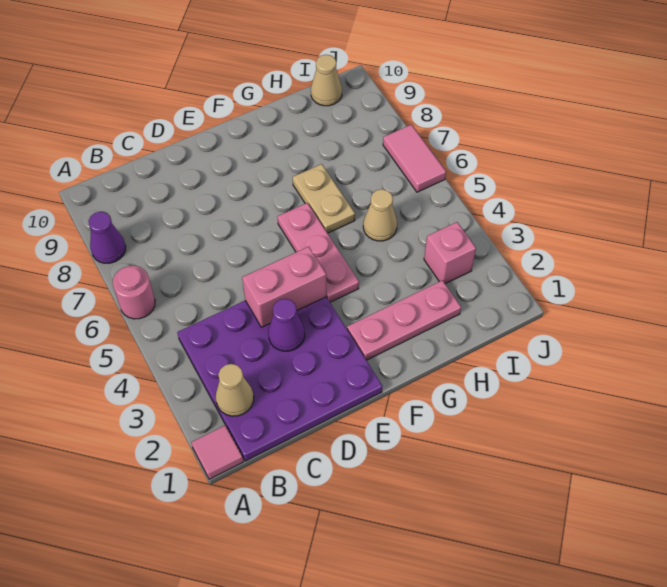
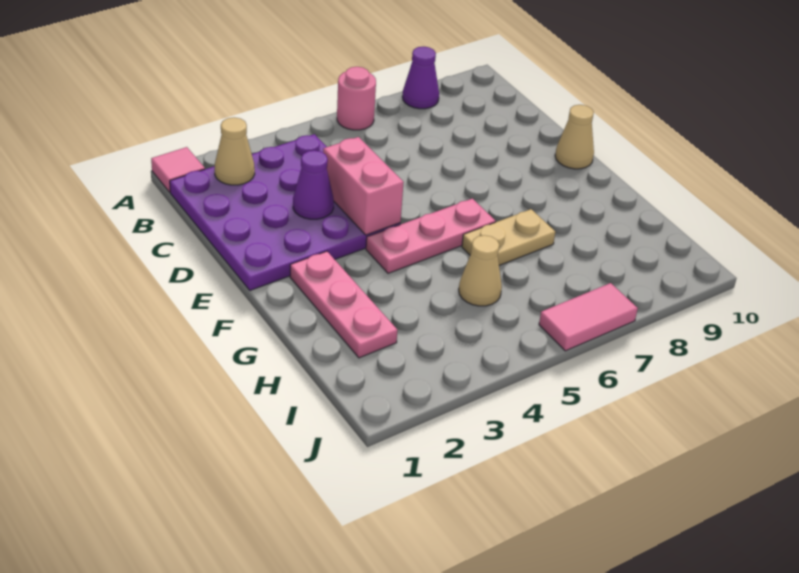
pink brick I3 level 1 -> none
tan cone I10 level 1 -> tan cone E10 level 1

